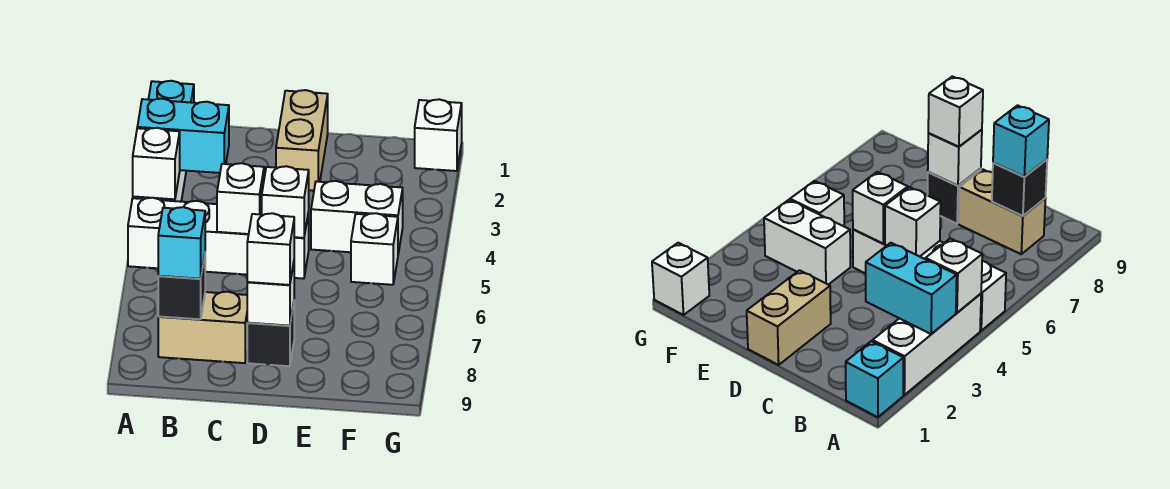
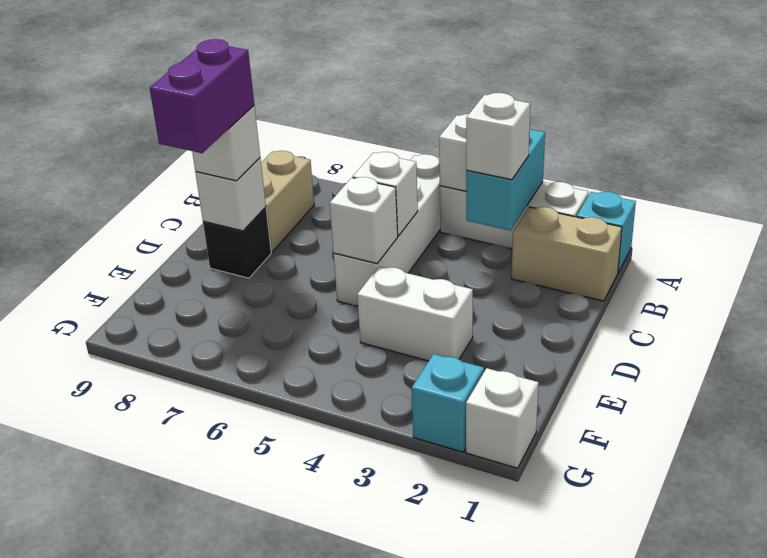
black brick B8 level 2 -> none
cyan brick B8 level 3 -> cyan brick G2 level 1
tan brick D1:D2 level 1 -> tan brick B1:B2 level 1
none -> purple brick D8:E8 level 4
white brick E4:F4 level 1 -> white brick E3:E4 level 1
white brick F5 level 1 -> white brick B3 level 3

